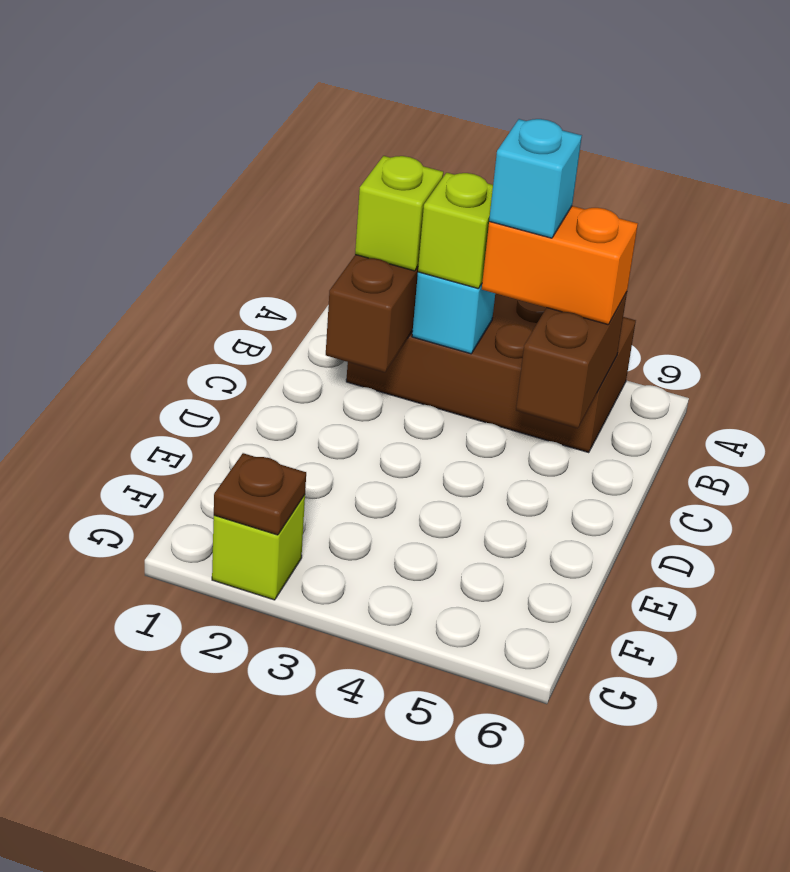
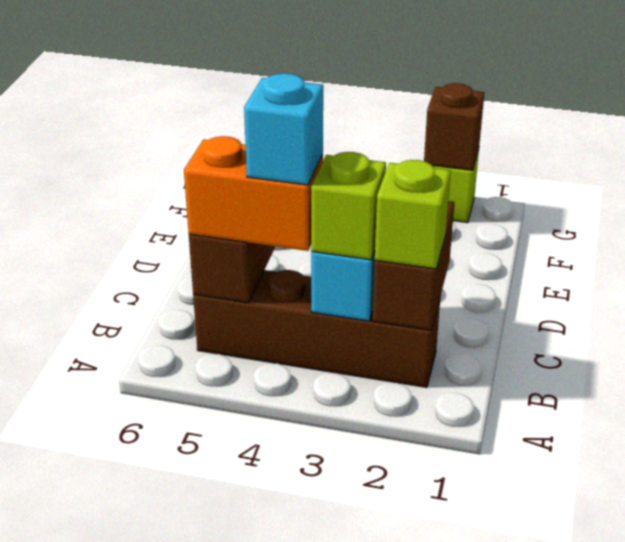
brown brick A2:B5 level 1 -> brown brick B2:B5 level 1
brown plate G2 level 2 -> brown brick G2 level 2

